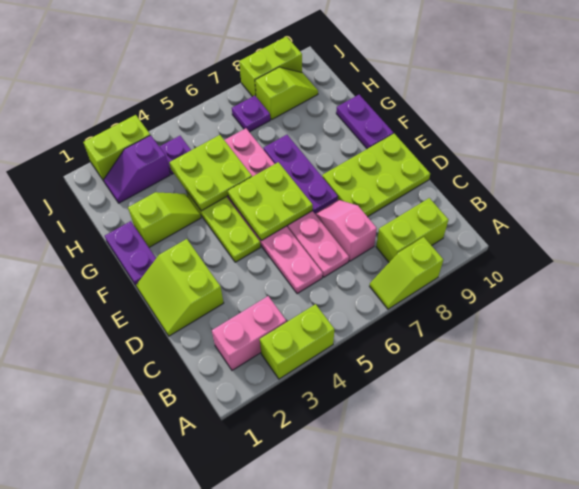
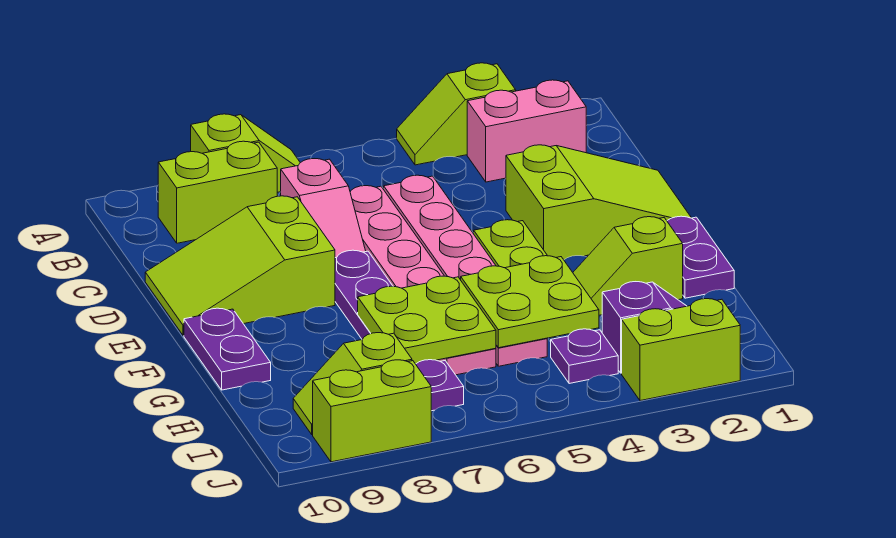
lime brick A3:A4 level 1 -> lime slope A3:A4 level 1 top 3
lime slope D1:E2 level 1 top 2 -> lime slope D1:E3 level 1 top 3
lime plate D8:E10 level 1 -> lime slope D8:E10 level 1 top 8
lime plate E5:F6 level 2 -> lime plate G6:H7 level 2

